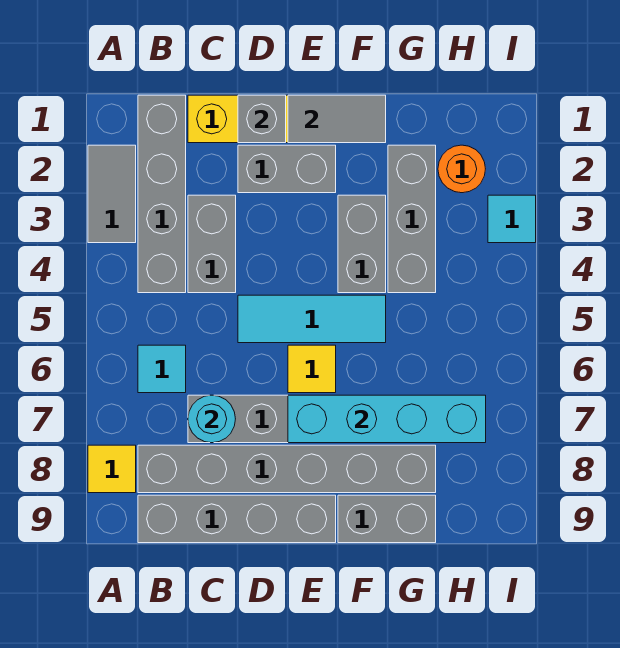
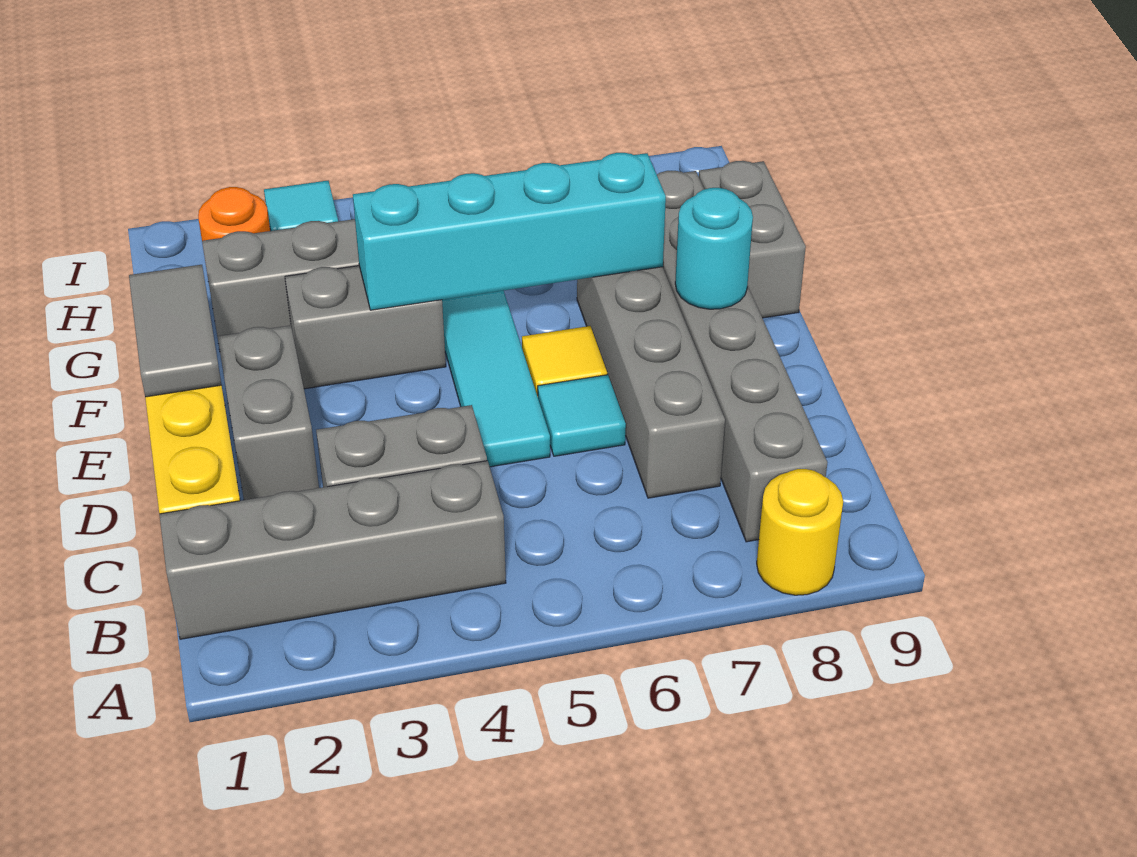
grey tile A2:A3 level 1 -> none
yellow tile A8 level 1 -> yellow round brick A8 level 1
cyan tile B6 level 1 -> cyan tile D6 level 1
grey brick B9:E9 level 1 -> none
cyan round brick C7 level 2 -> cyan round brick E8 level 2
grey brick D1 level 2 -> none
cyan brick E7:H7 level 2 -> cyan brick F4:F7 level 2

